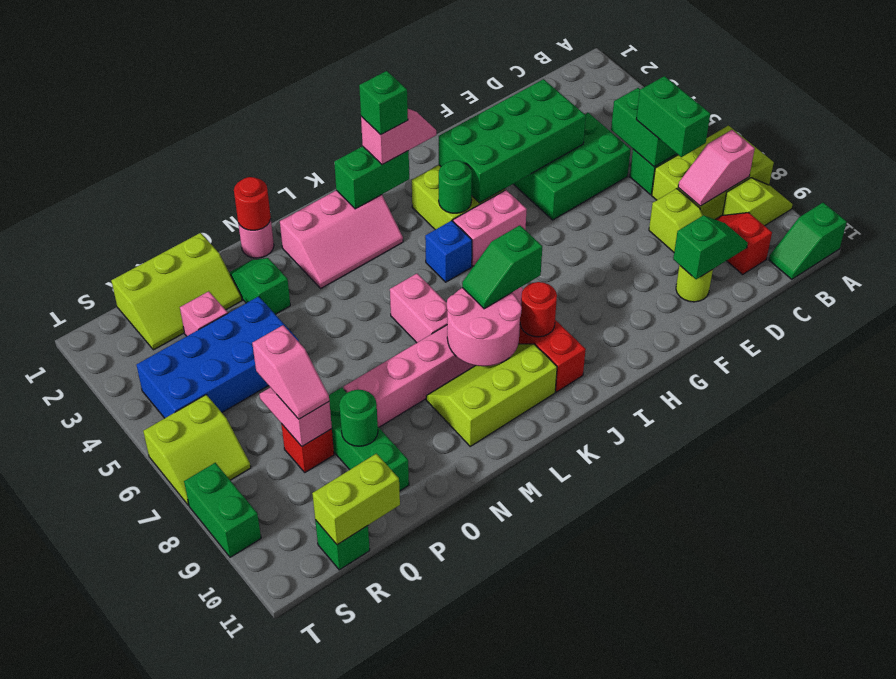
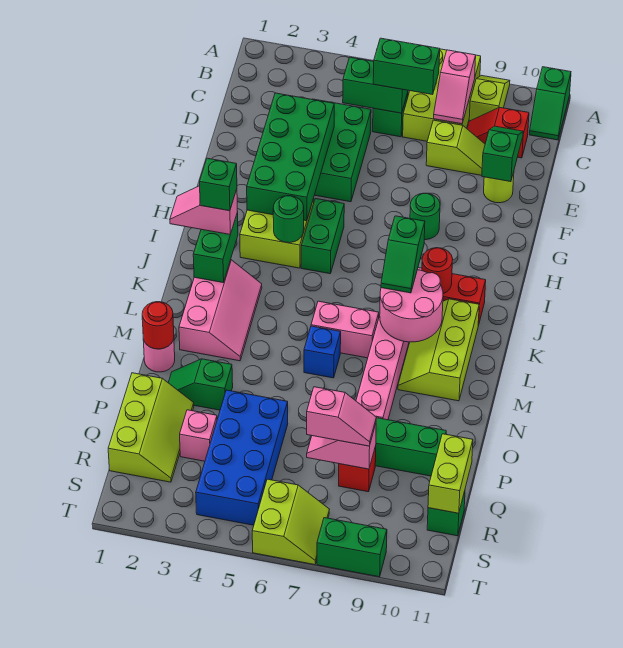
pink brick H5:I5 level 1 -> green brick H5:I5 level 1
pink slope I2:J2 level 3 top J -> pink slope J1:J2 level 3 top 2
blue brick J5 level 1 -> blue brick M6 level 1
green round brick P9 level 2 -> green round brick G8 level 1

